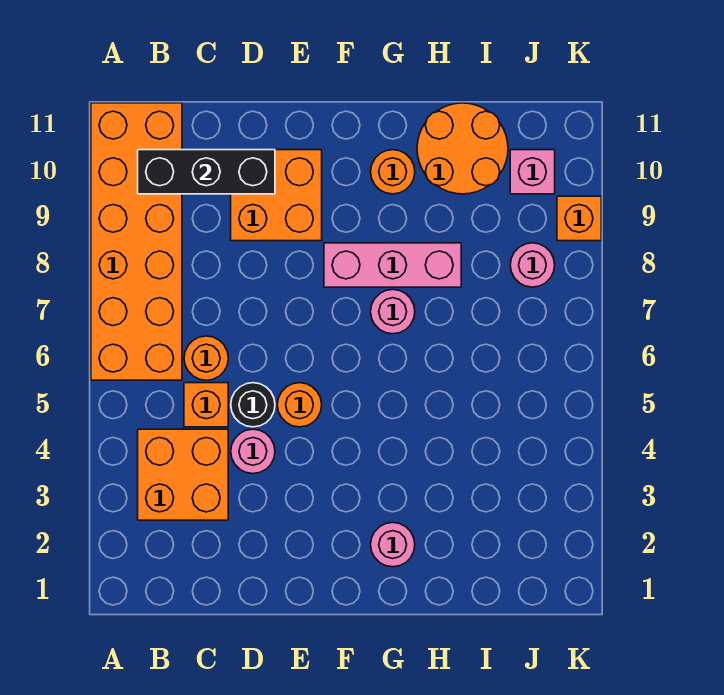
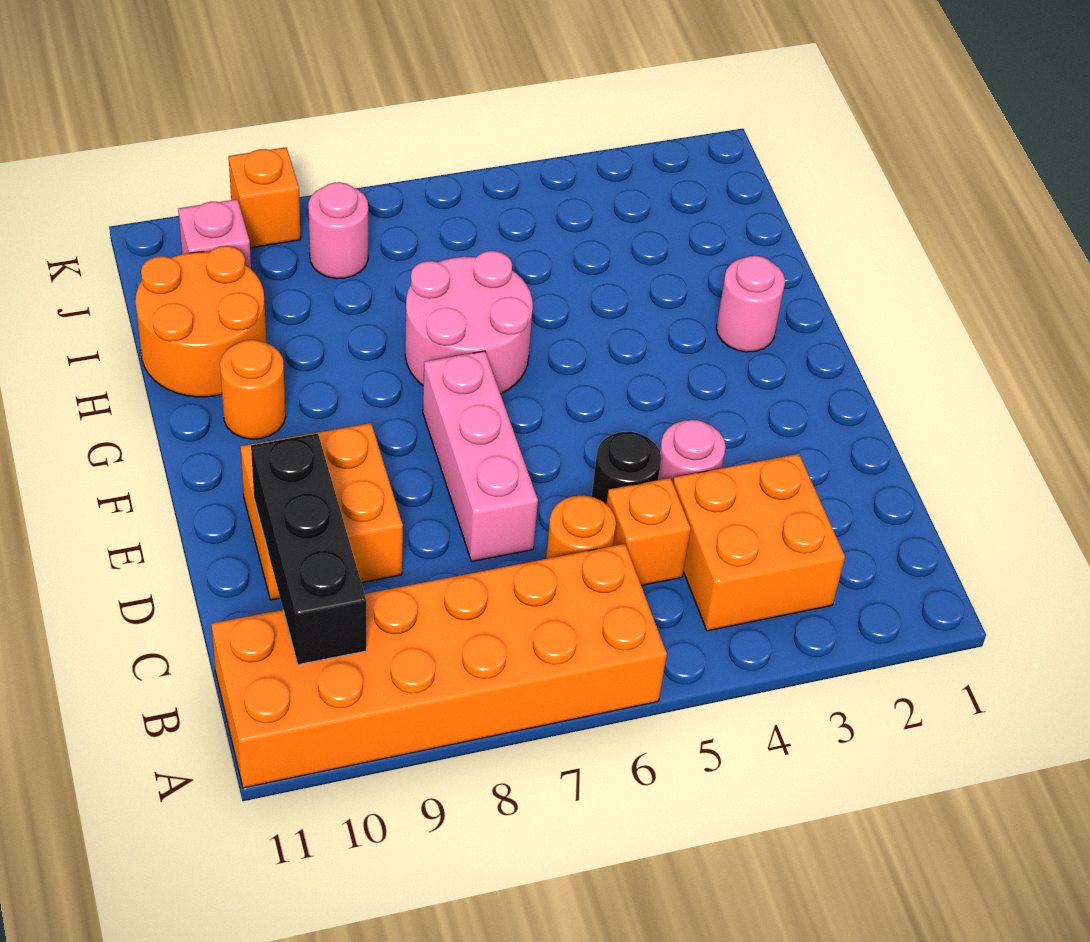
orange round brick E5 level 1 -> none
pink brick F8:H8 level 1 -> pink brick D7:F7 level 1
pink round brick G7 level 1 -> pink round brick G6:H7 level 1

